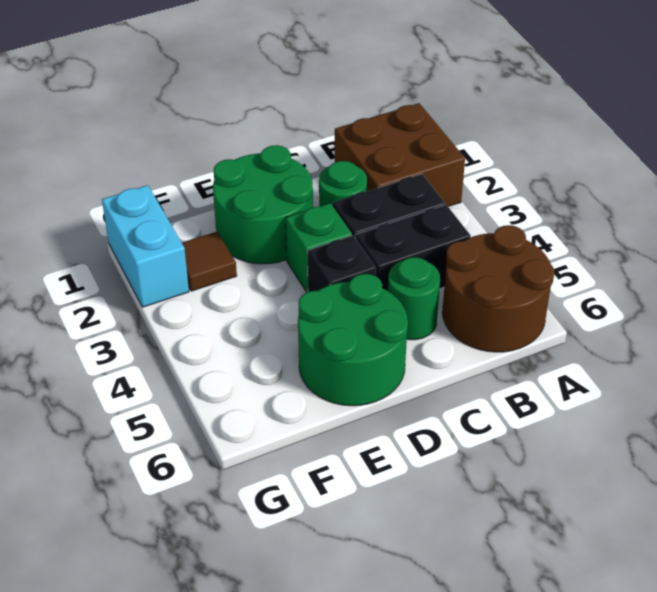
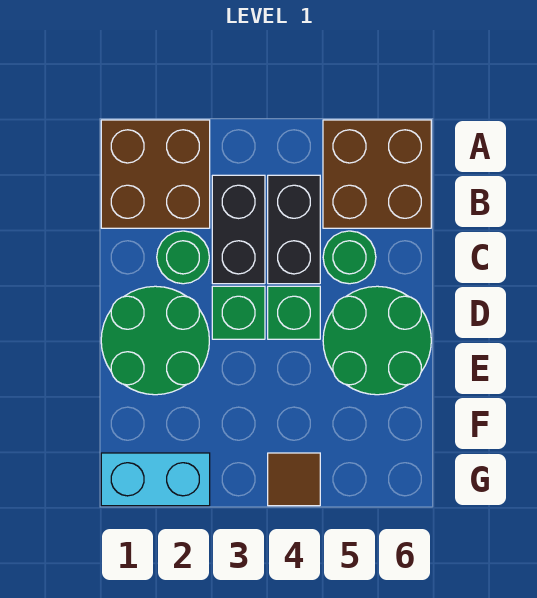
brown round brick A5:B6 level 1 -> brown brick A5:B6 level 1
black brick D4 level 1 -> green brick D4 level 1
brown tile F2 level 1 -> brown tile G4 level 1

